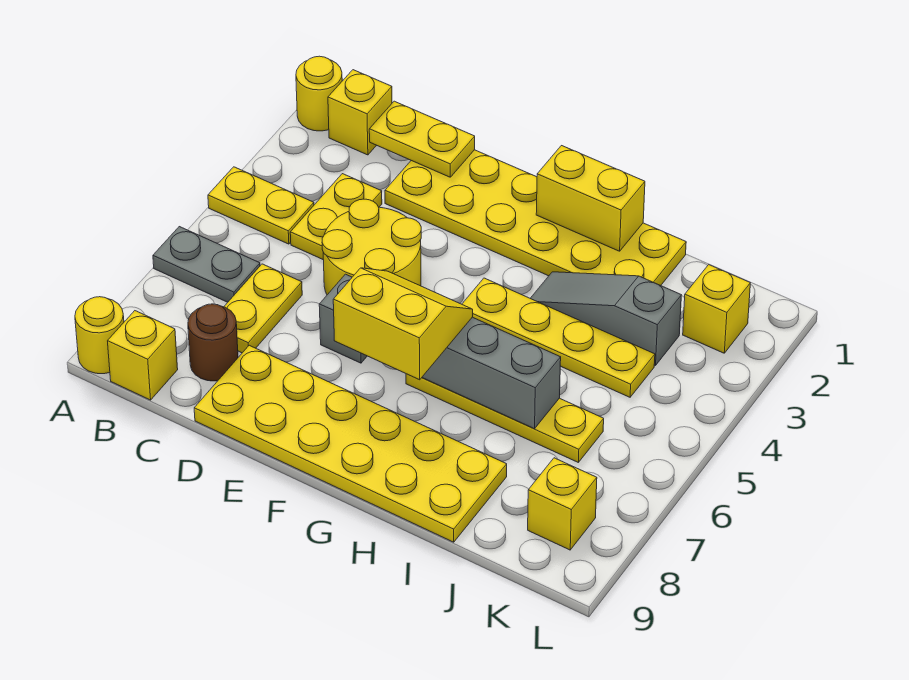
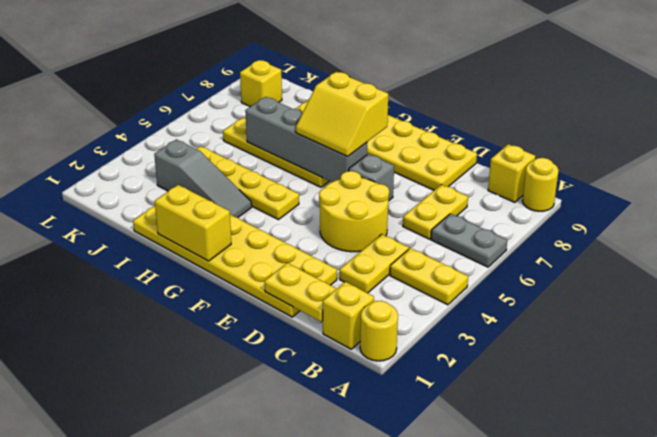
brown round brick C8 level 1 -> none
yellow brick K2 level 1 -> none

